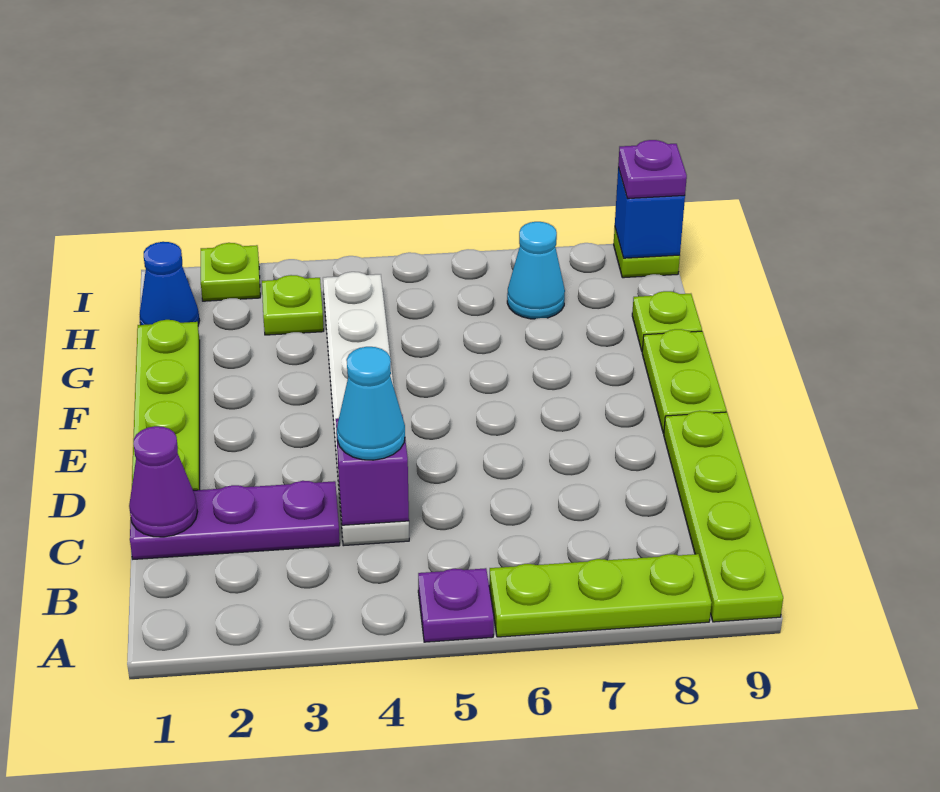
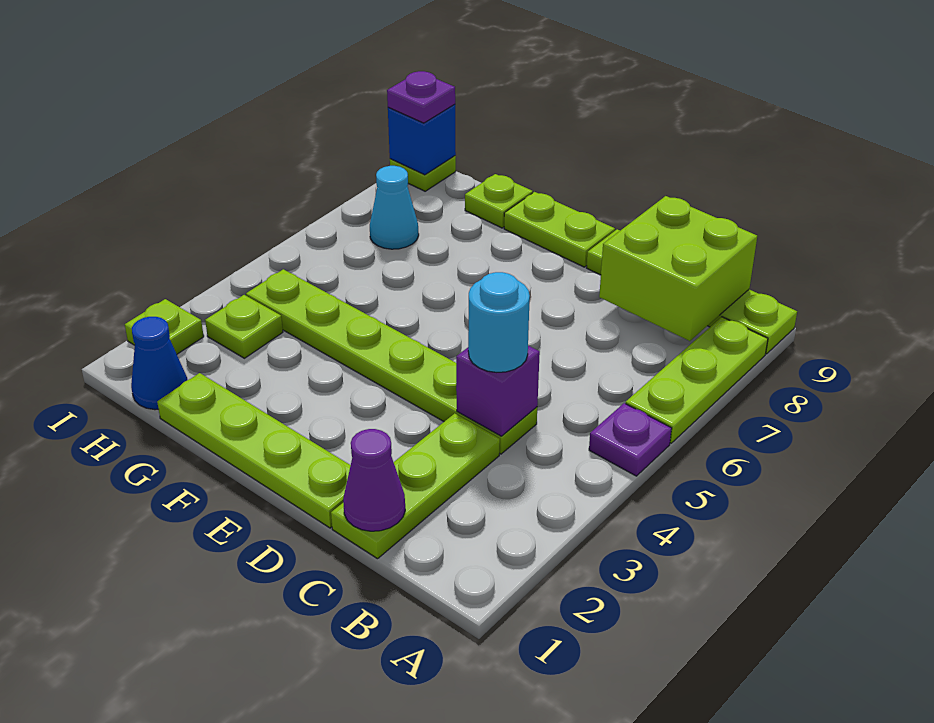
none -> lime brick B8:C9 level 2
purple plate C1:C3 level 1 -> lime plate C1:C3 level 1
white plate C4:H4 level 1 -> lime plate C4:H4 level 1
cyan cone C4 level 3 -> cyan round brick C4 level 3

